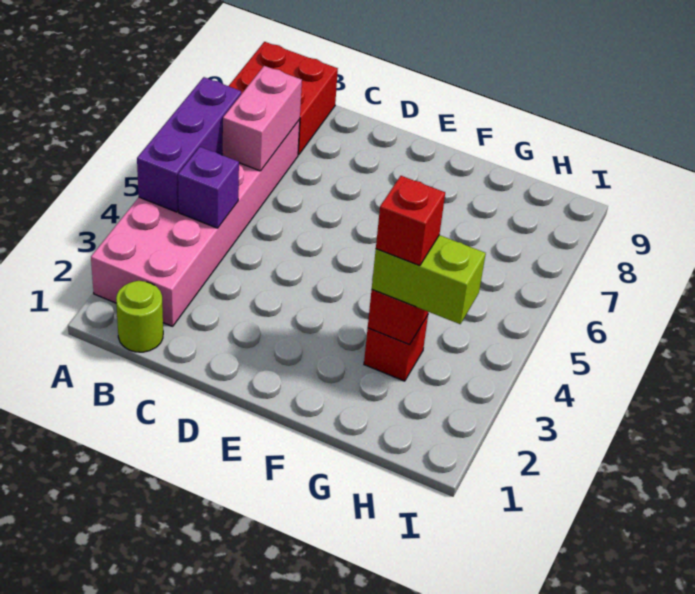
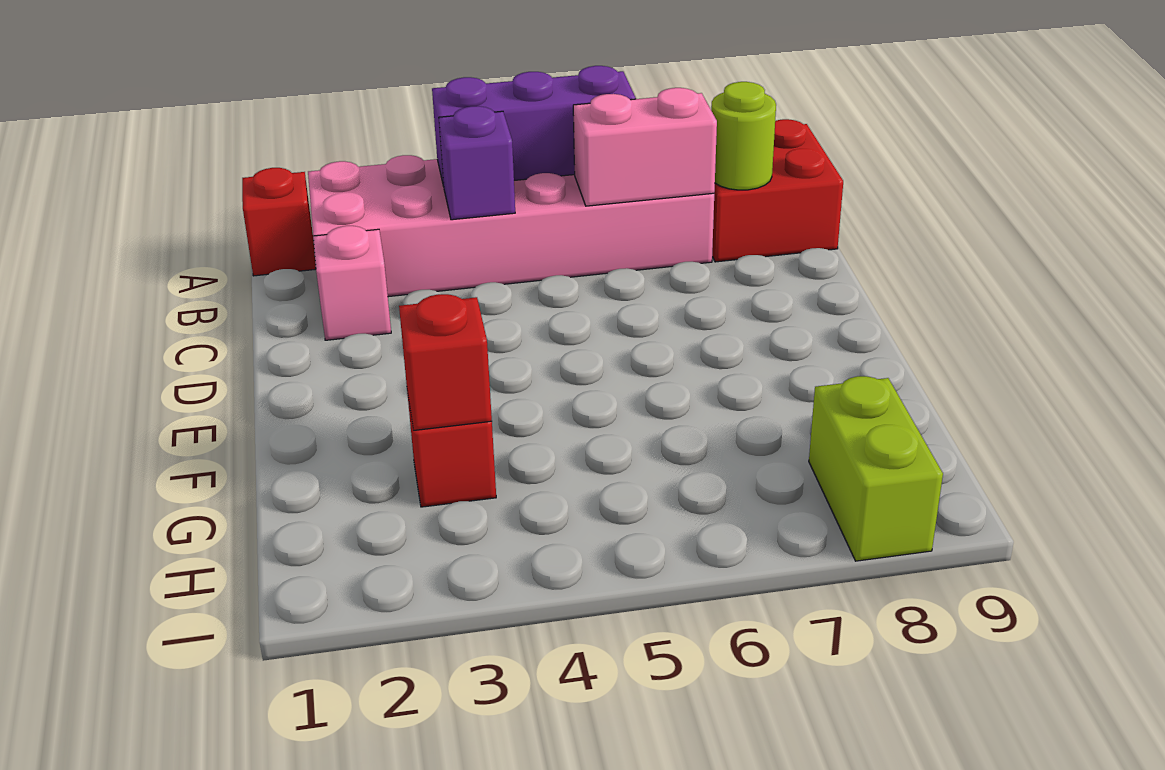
lime round brick B1 level 1 -> lime round brick B8 level 2
none -> pink brick C2 level 1
lime brick G3:H3 level 3 -> lime brick H8:I8 level 1
red brick G3 level 4 -> red brick A1 level 1

